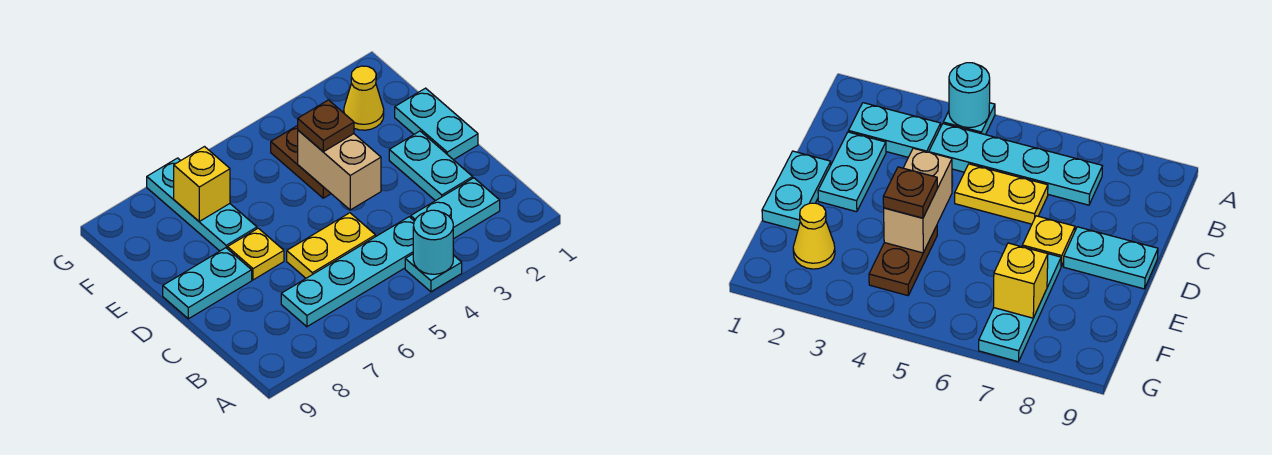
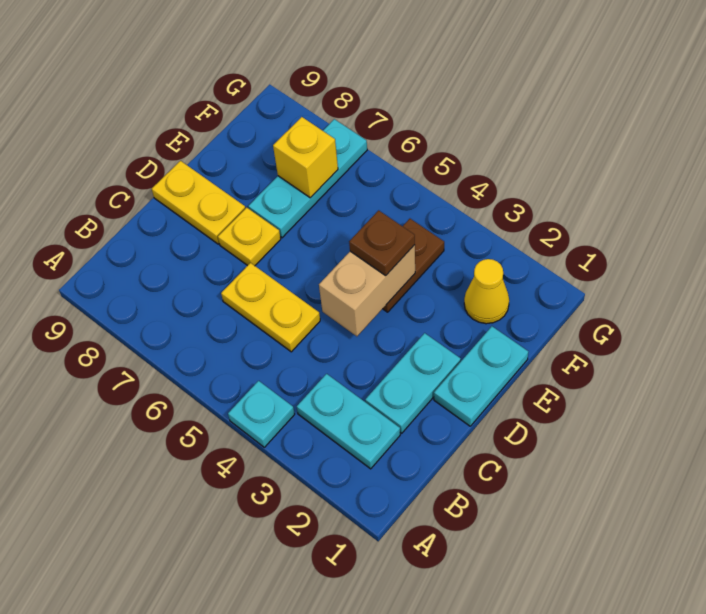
cyan round brick A4 level 2 -> none
cyan plate B4:B7 level 1 -> none
cyan plate D8:D9 level 1 -> yellow plate D8:D9 level 1

